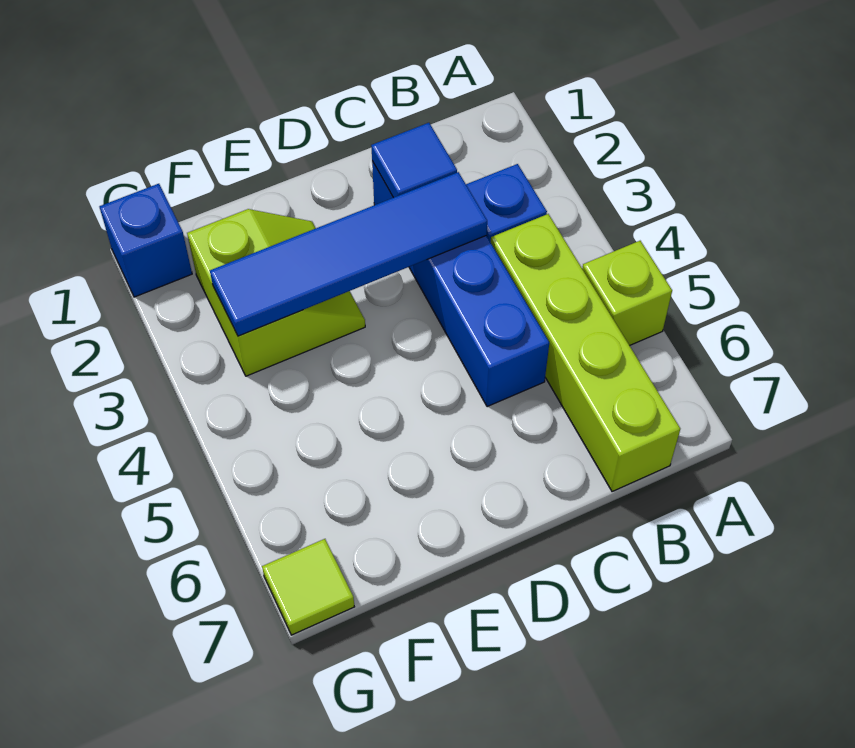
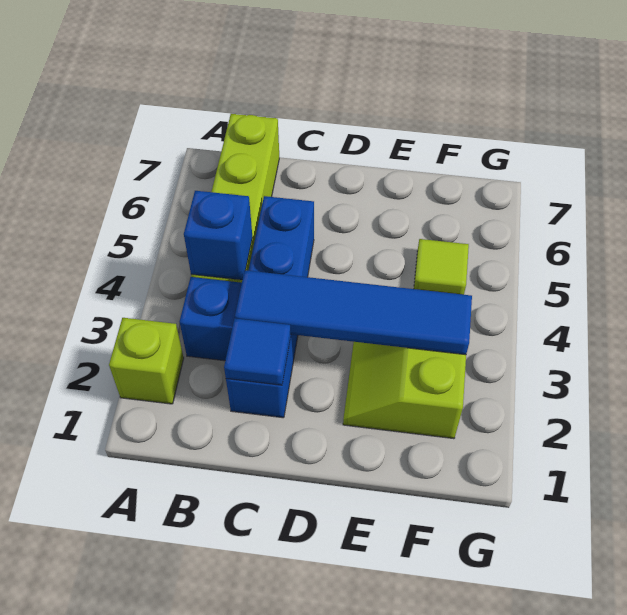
lime brick A5 level 1 -> lime brick A2 level 1
blue brick G1 level 1 -> blue brick B4 level 2
lime tile G7 level 1 -> lime tile F5 level 1

